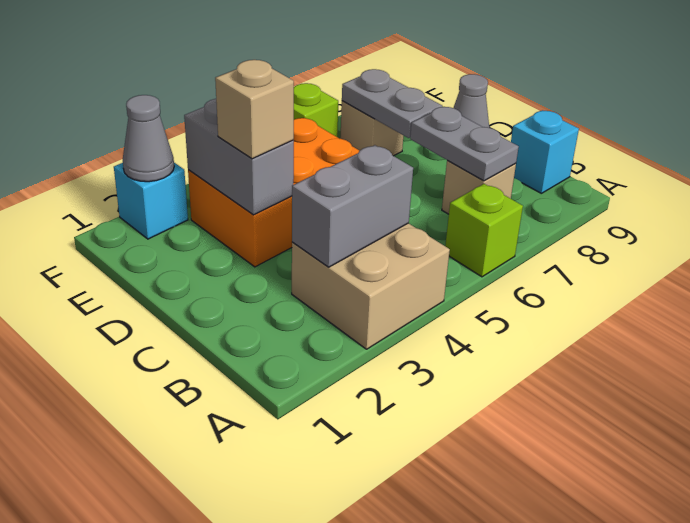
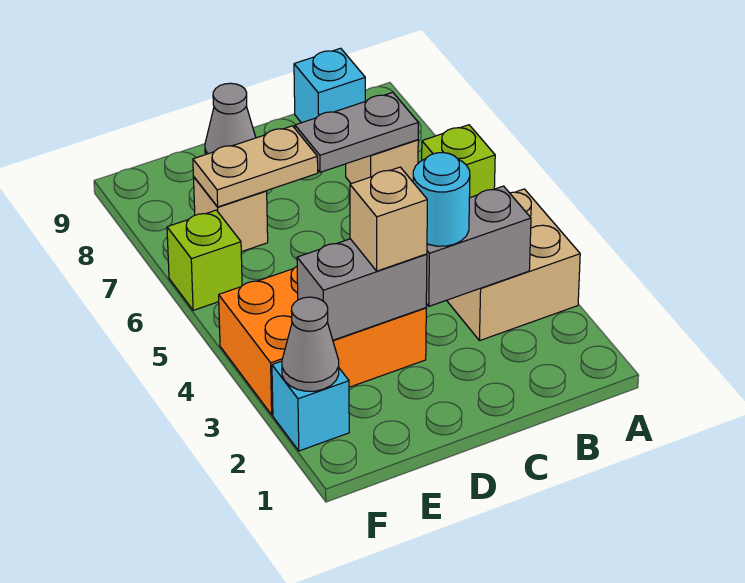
grey brick B3:B4 level 2 -> grey brick B3:C3 level 2
none -> cyan round brick C3 level 3
orange brick D3:E5 level 1 -> orange brick D3:F4 level 1
grey plate D7:E7 level 2 -> tan plate D7:E7 level 2

